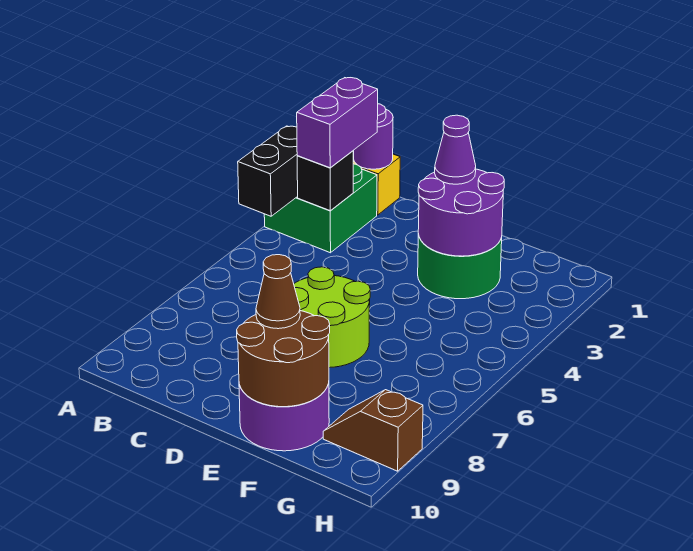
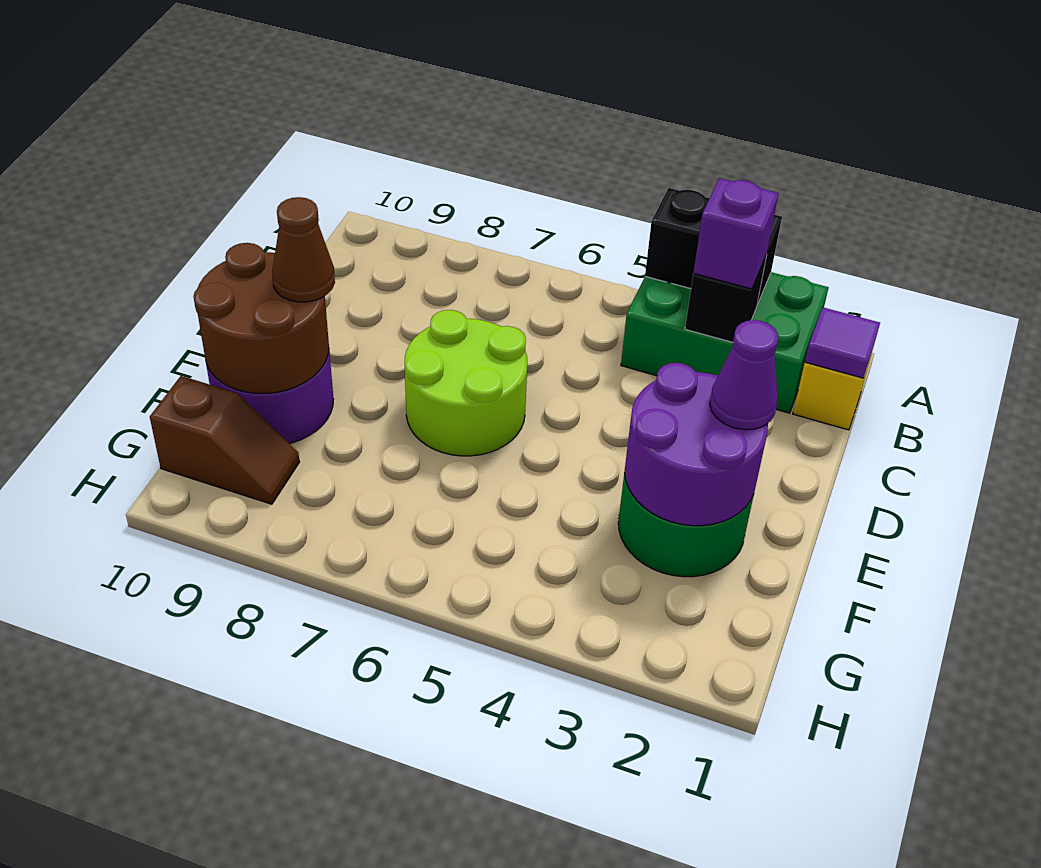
green brick A2:B3 level 1 -> green brick A2:B4 level 1
purple round brick B1 level 2 -> purple tile B1 level 2
purple brick B2:B3 level 3 -> purple brick B3 level 3
brown slope G9:H9 level 1 top H -> brown slope G9:G10 level 1 top 10

